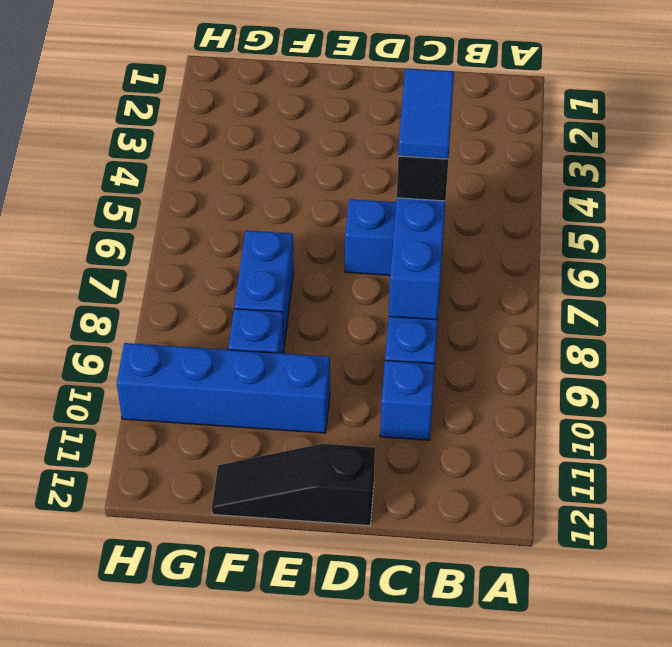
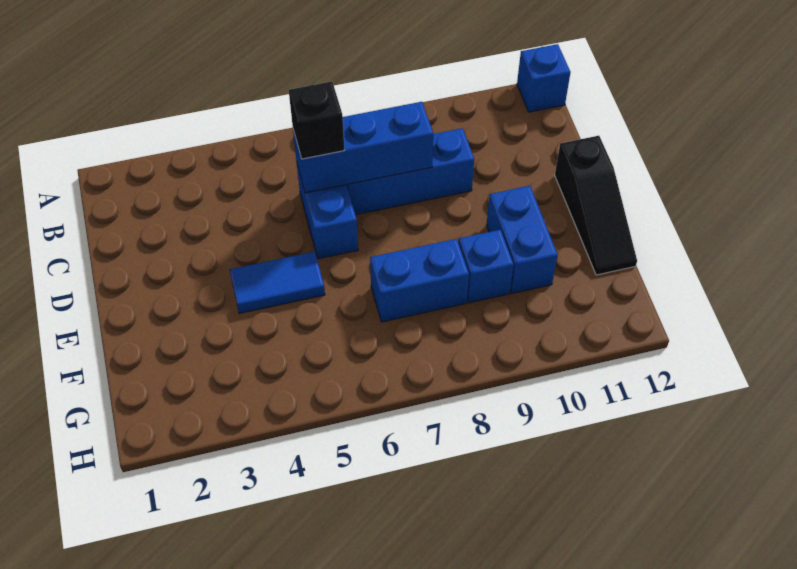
blue tile C5:C6 level 4 -> blue tile E4:E5 level 1
blue brick C10 level 1 -> blue brick A12 level 1
blue brick E10:H10 level 1 -> blue brick E10:F10 level 1

